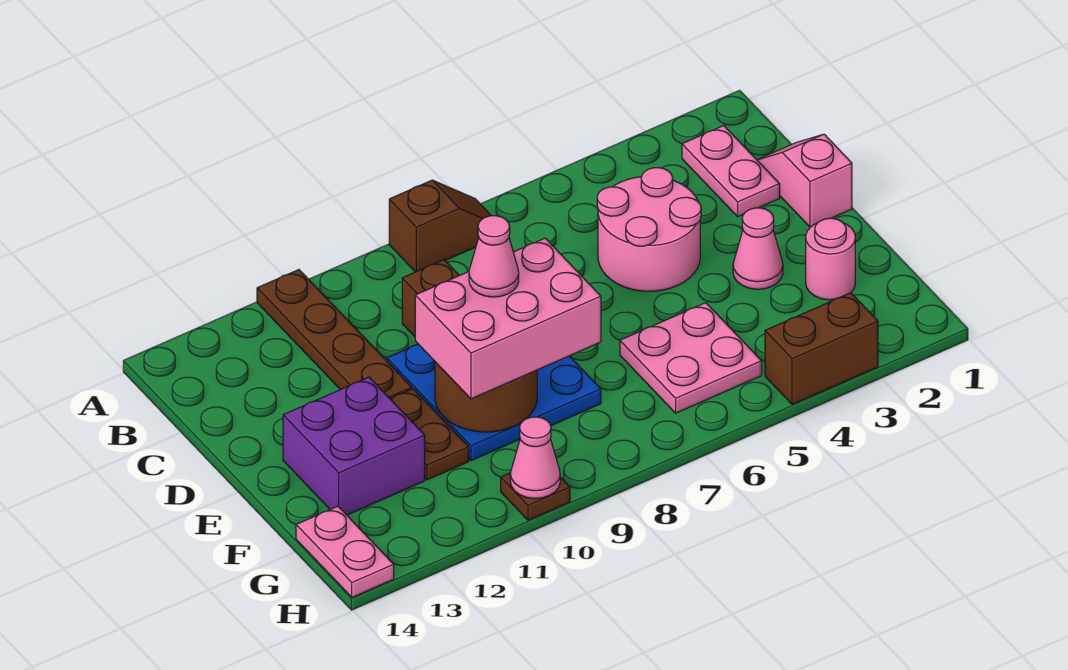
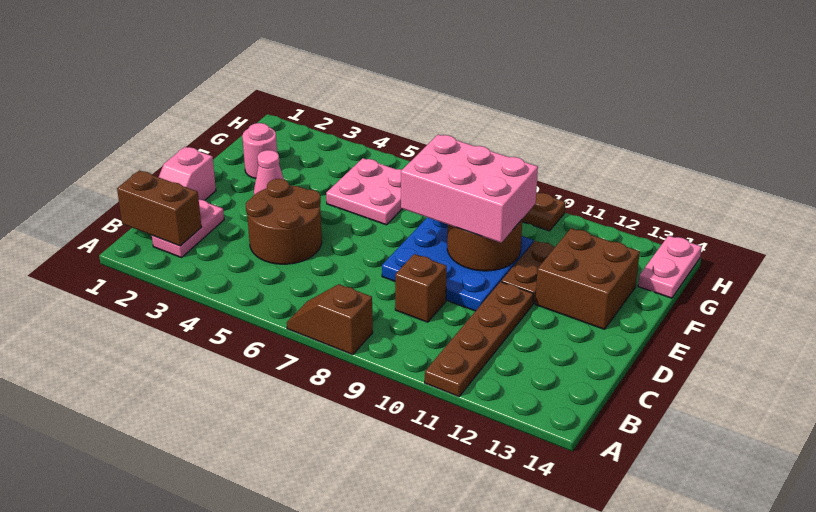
pink round brick C4:D5 level 1 -> brown round brick C4:D5 level 1
pink cone E9 level 4 -> none
purple brick E12:F13 level 1 -> brown brick E12:F13 level 1
brown brick H3:H4 level 1 -> brown brick B1:B2 level 2
pink cone H10 level 2 -> none

